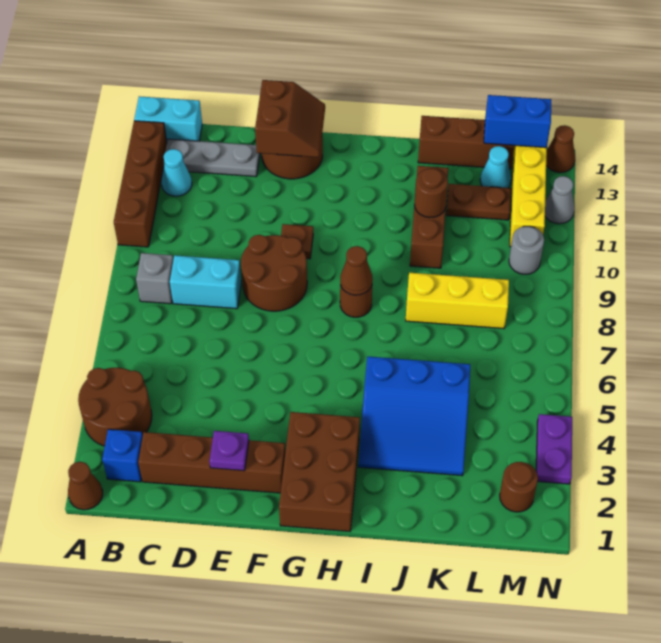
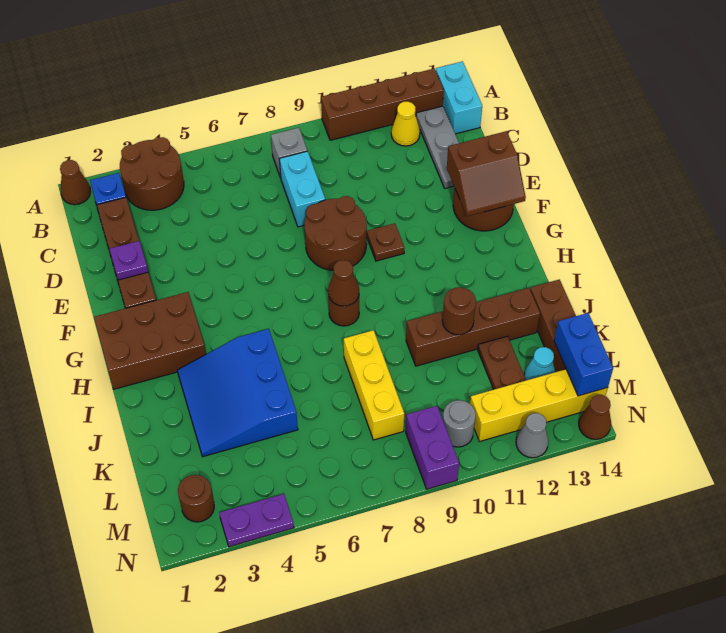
cyan cone B12 level 1 -> yellow cone B12 level 1
brown brick J10:J12 level 1 -> brown brick J10:J13 level 1
none -> purple brick M9:N9 level 1

